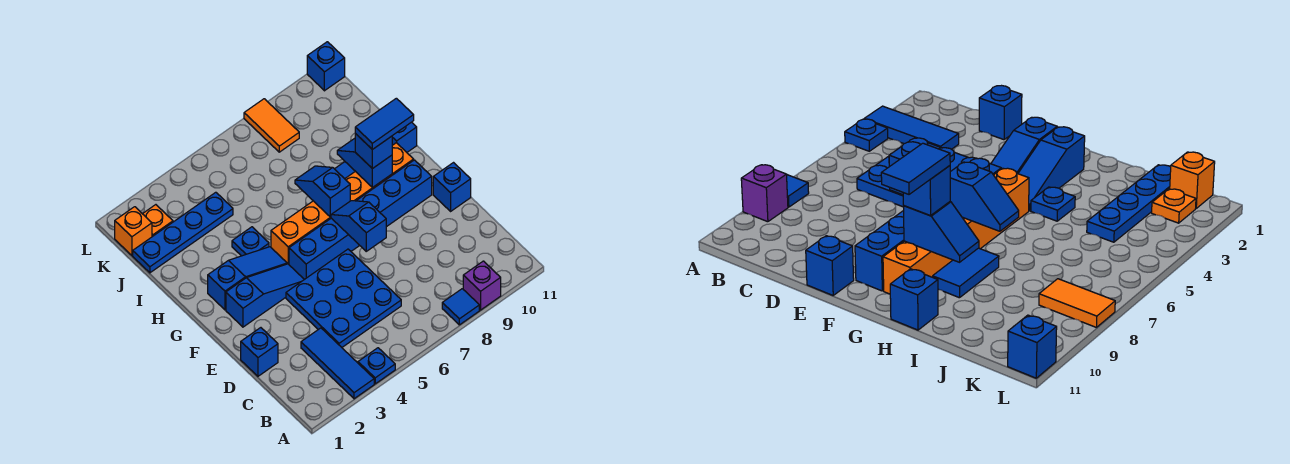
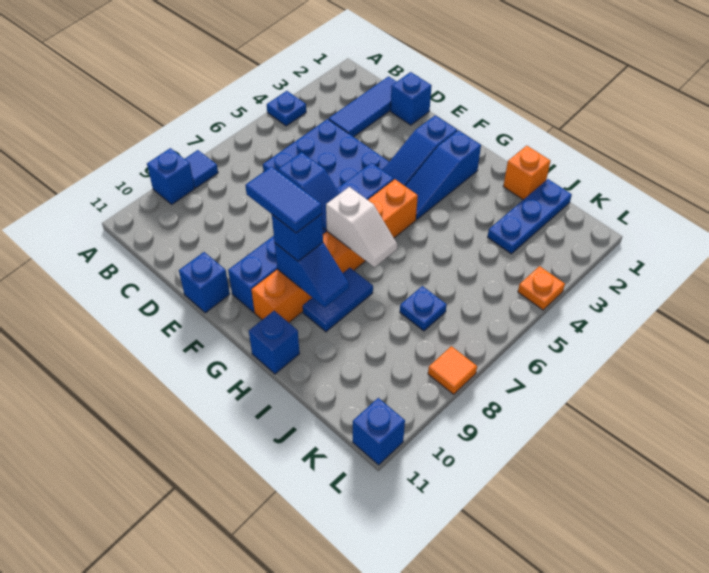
blue tile A3:C3 level 1 -> blue tile C1:C3 level 1
purple brick A9 level 1 -> blue brick A9 level 1
blue slope G7:H7 level 2 top G -> white slope G7:H7 level 2 top G
blue tile G9:G10 level 4 -> blue tile F9:G9 level 4
blue plate H4 level 1 -> blue plate J7 level 1
blue plate J1:J4 level 1 -> blue plate J1:J3 level 1
orange brick K1 level 1 -> orange brick I1 level 1
orange plate K2 level 1 -> orange plate L4 level 1
orange tile K8:L8 level 1 -> orange tile L8 level 1

